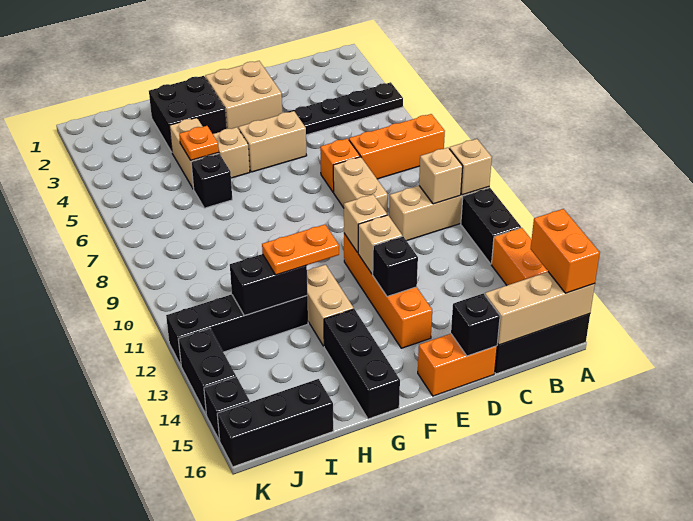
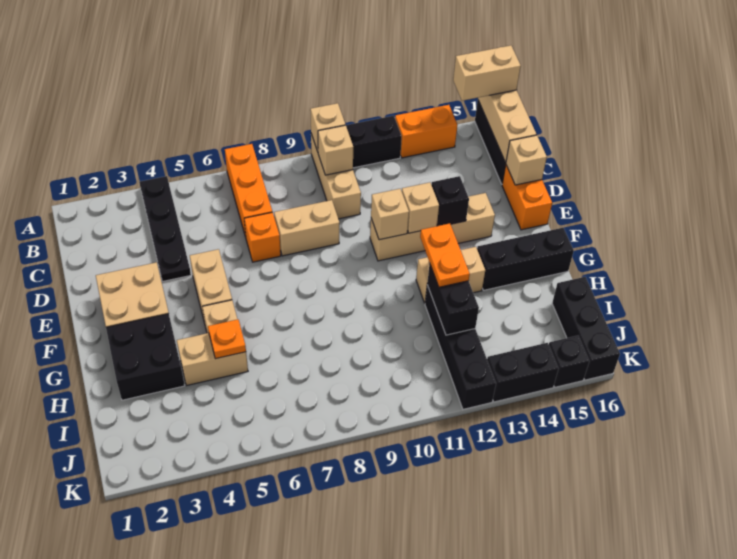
orange brick A15:A16 level 3 -> tan brick A15:A16 level 3
black brick D16 level 2 -> tan brick D16 level 2
orange brick E11:E14 level 1 -> tan brick E11:E14 level 1
black brick H6 level 1 -> none

